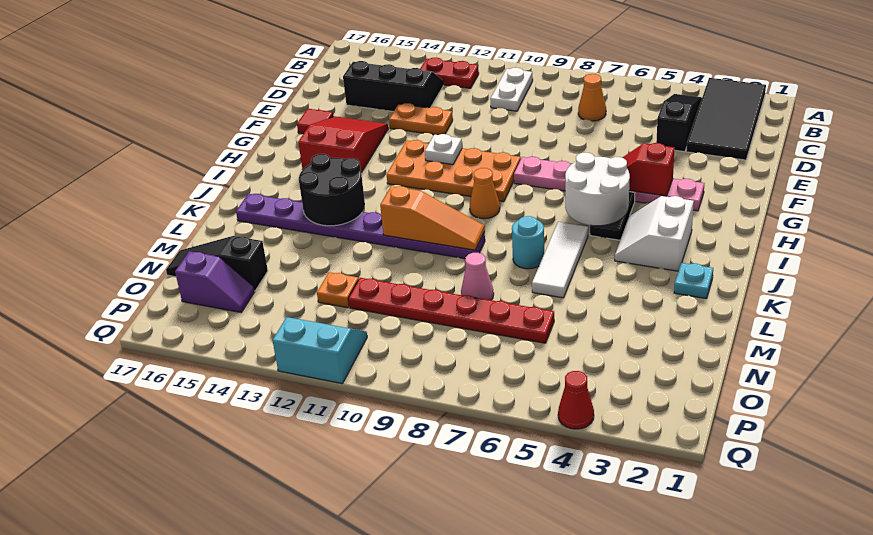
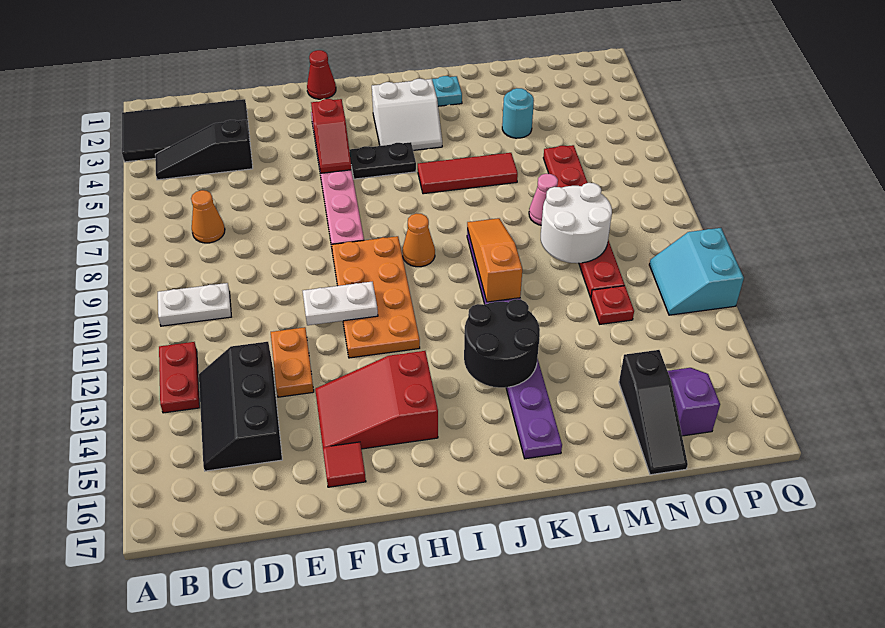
white plate G11 level 2 -> white plate F11:G11 level 2
white round brick H5:I6 level 2 -> white round brick M9:N10 level 2
white tile J6:L6 level 1 -> red tile J6:L6 level 1
cyan round brick K7 level 1 -> cyan round brick M4 level 1
orange plate N12 level 1 -> red plate N12 level 1
red cone Q4 level 1 -> red cone G1 level 1

